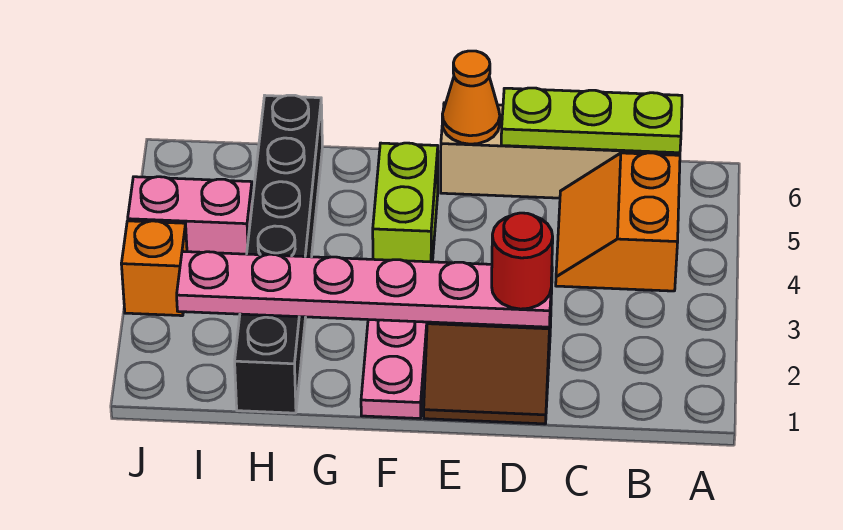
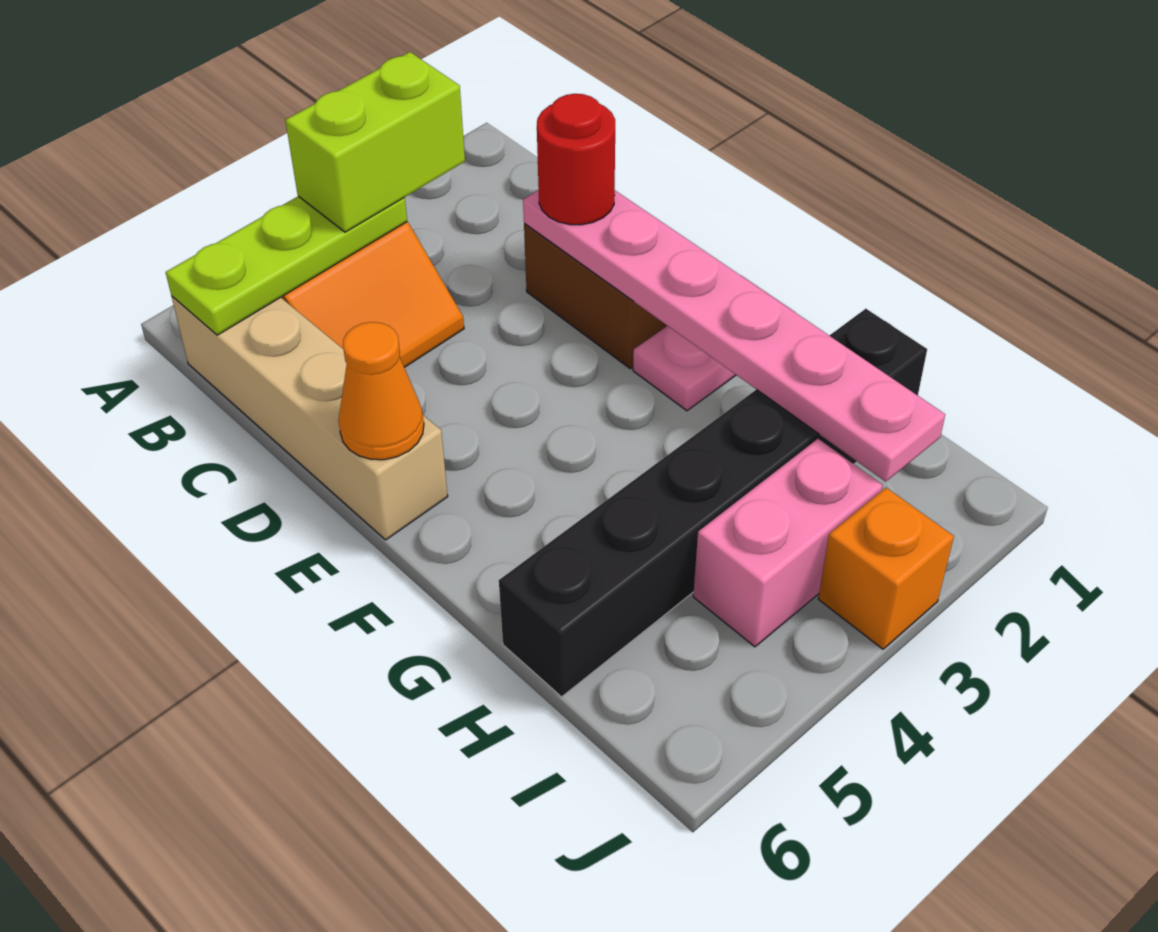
lime plate B6:D6 level 2 -> lime plate B4:B6 level 2
lime brick F4:F5 level 1 -> lime brick B3:B4 level 3
pink brick I4:J4 level 1 -> pink brick I3:I4 level 1

